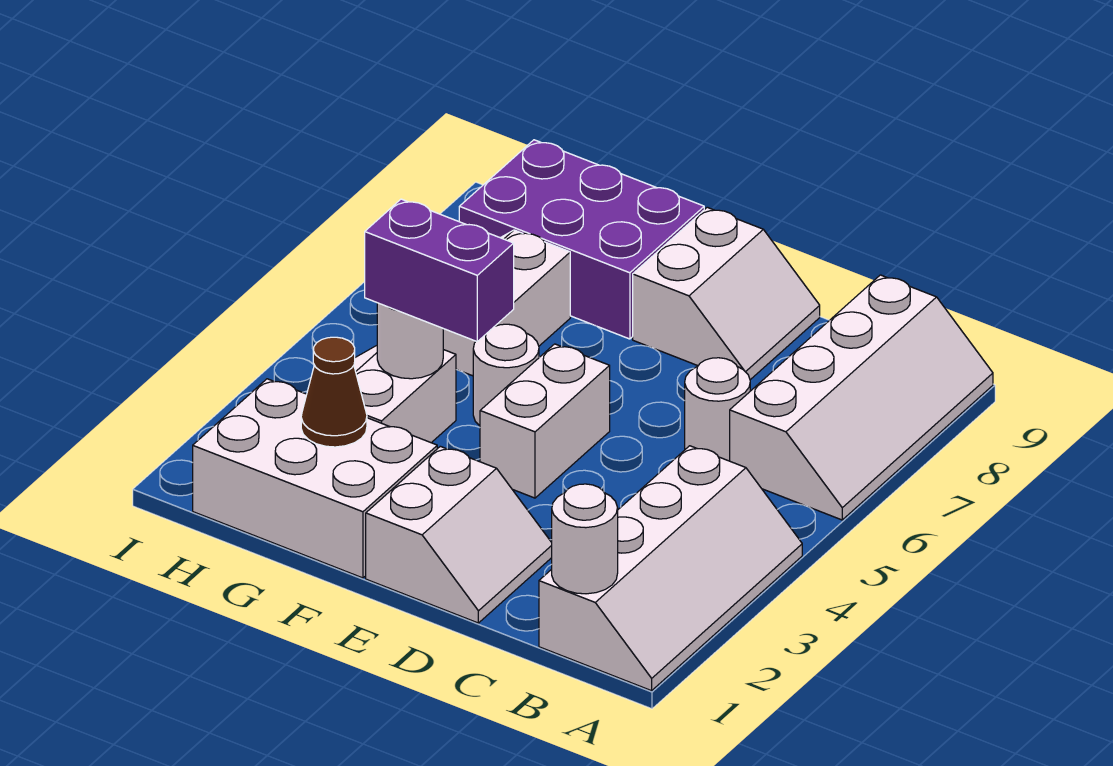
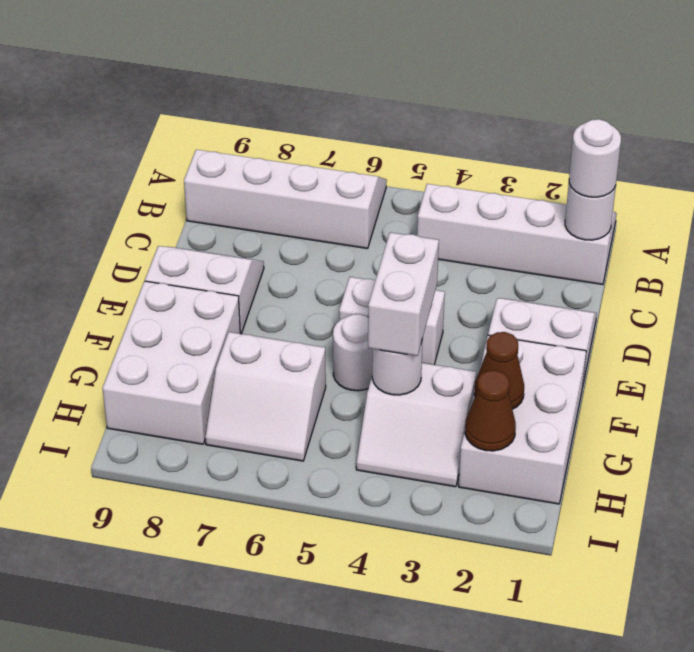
white round brick C6 level 1 -> white round brick B1 level 3
purple brick F4:G4 level 3 -> white brick F4:G4 level 3
purple brick F8:H9 level 1 -> white brick F8:H9 level 1
none -> brown cone H2 level 2

